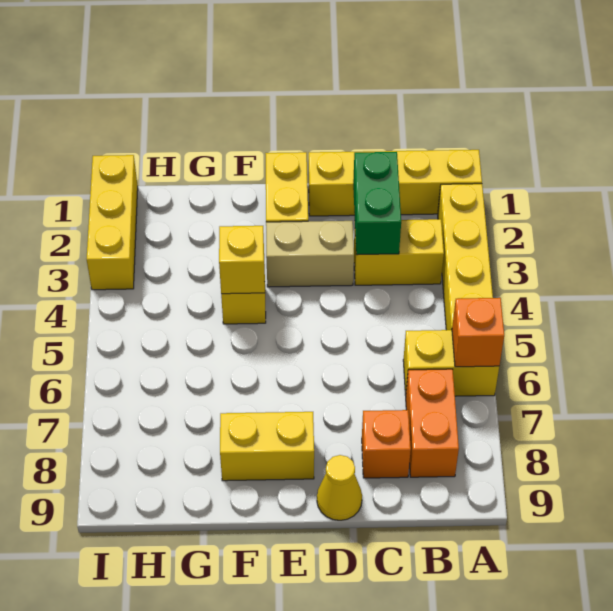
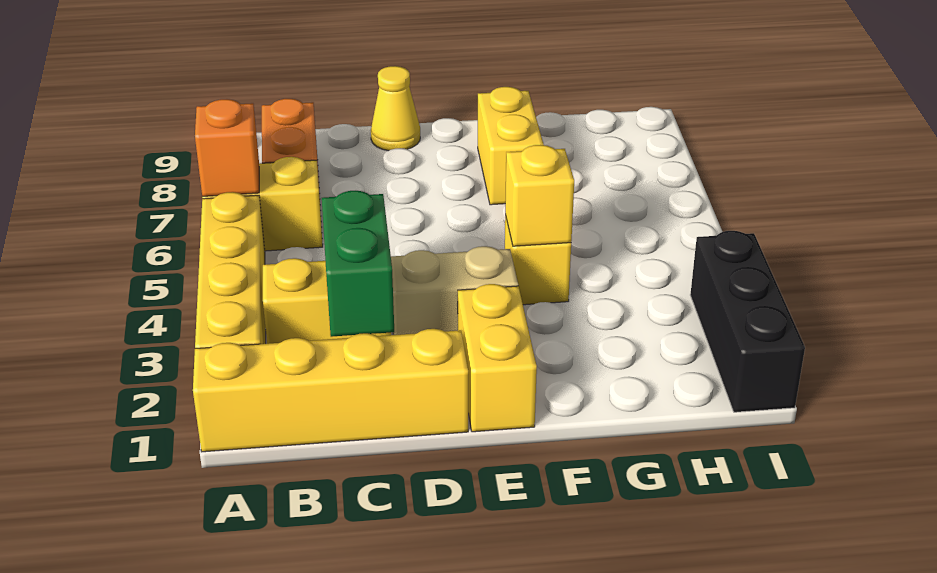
orange brick C8 level 1 -> none
yellow brick E8:F8 level 1 -> yellow brick F7:F8 level 1
yellow brick I1:I3 level 1 -> black brick I1:I3 level 1

